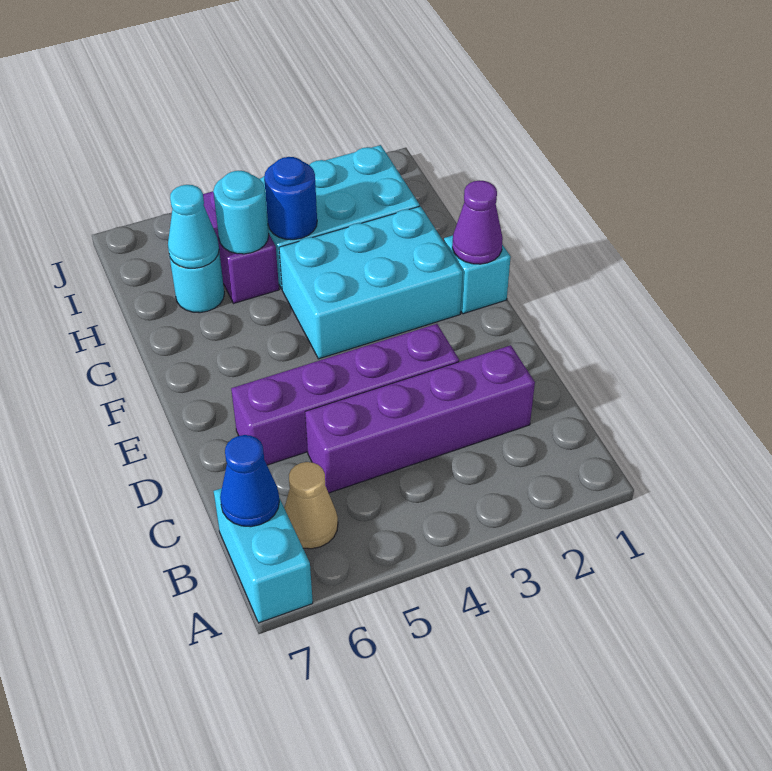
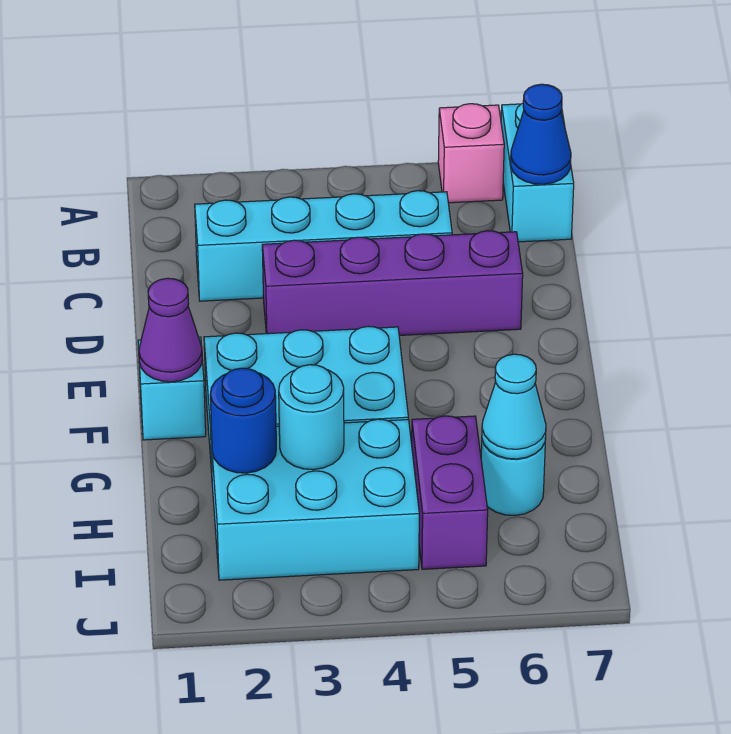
none -> pink brick A6 level 1
tan cone B6 level 1 -> none
purple brick C2:C5 level 1 -> cyan brick C2:C5 level 1
blue round brick H4 level 2 -> blue round brick H2 level 2
cyan round brick H5 level 2 -> cyan round brick H3 level 2

